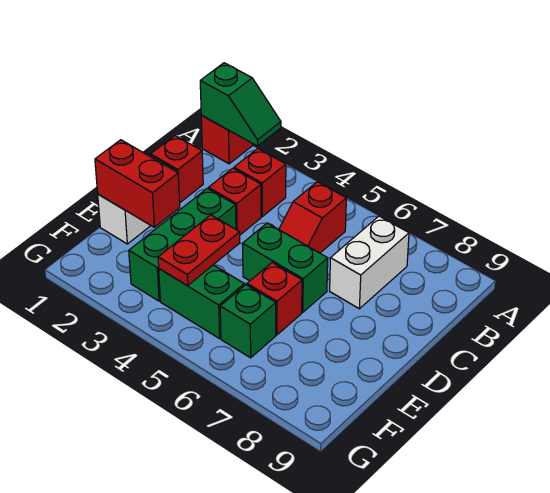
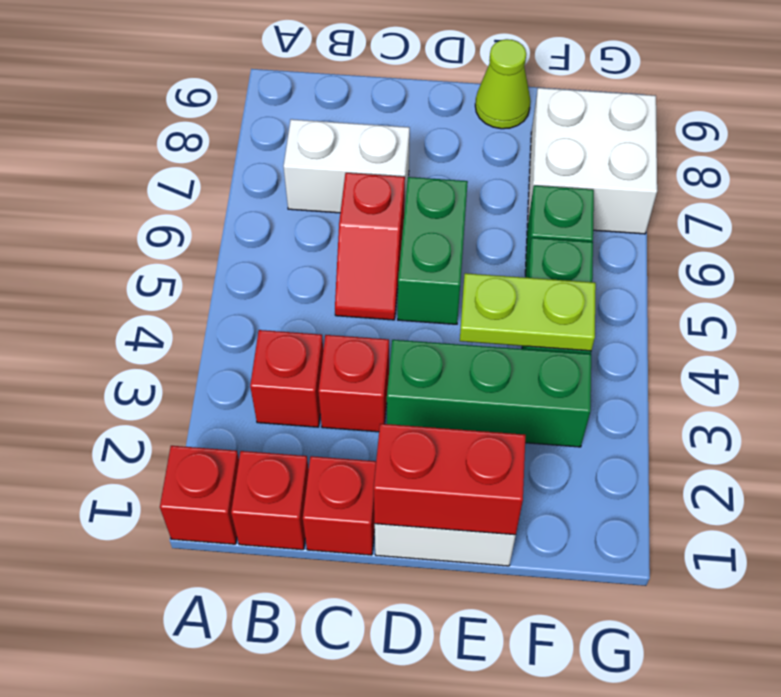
green slope A1:A2 level 2 top 1 -> none
red slope B5:C5 level 1 top B -> red slope C5:C6 level 1 top 6
red brick E1:E2 level 2 -> red brick D1:E1 level 2
red plate E4:F4 level 2 -> lime plate E4:F4 level 2
red brick E6 level 1 -> red brick B1 level 1
none -> lime cone E9 level 1
none -> white brick F7:G8 level 1

